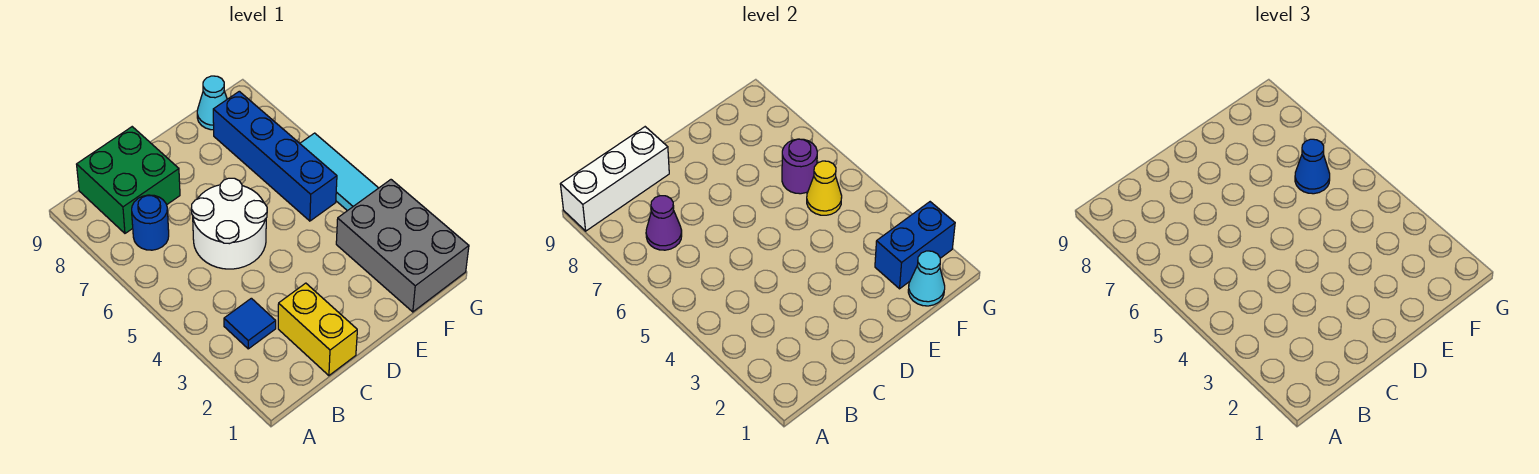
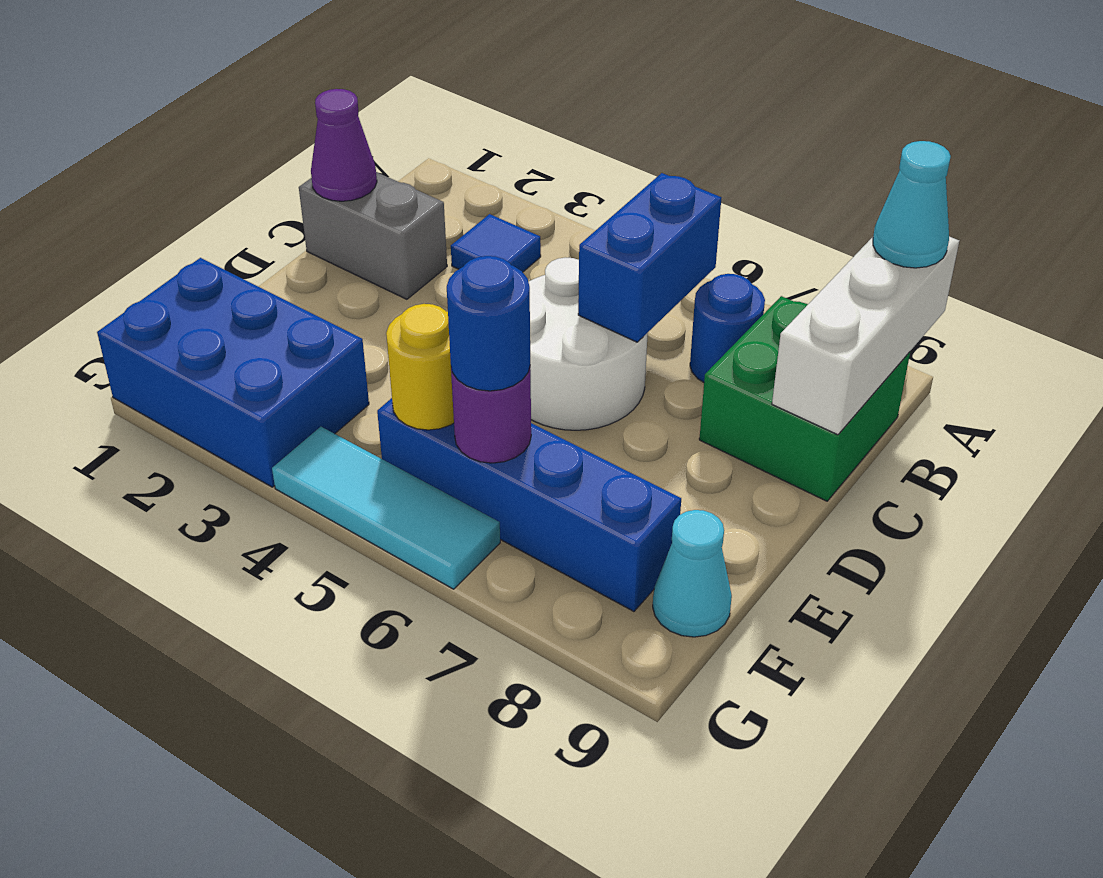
purple cone B7 level 2 -> purple cone C1 level 2
yellow brick C1:C2 level 1 -> grey brick C1:C2 level 1
grey brick F1:G3 level 1 -> blue brick F1:G3 level 1
cyan cone F1 level 2 -> cyan cone A9 level 3
blue brick F2:G2 level 2 -> blue brick B6:C6 level 2
yellow cone F5 level 2 -> yellow round brick F5 level 2
blue cone F6 level 3 -> blue round brick F6 level 3

